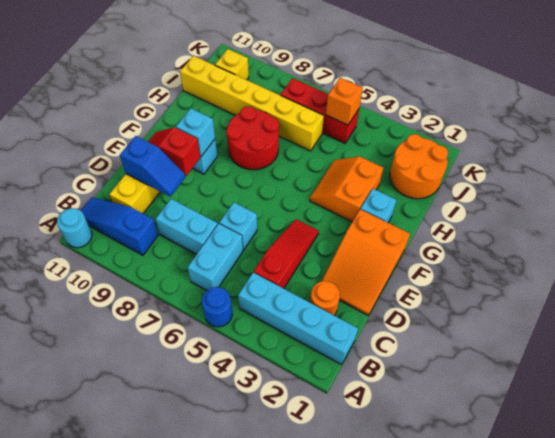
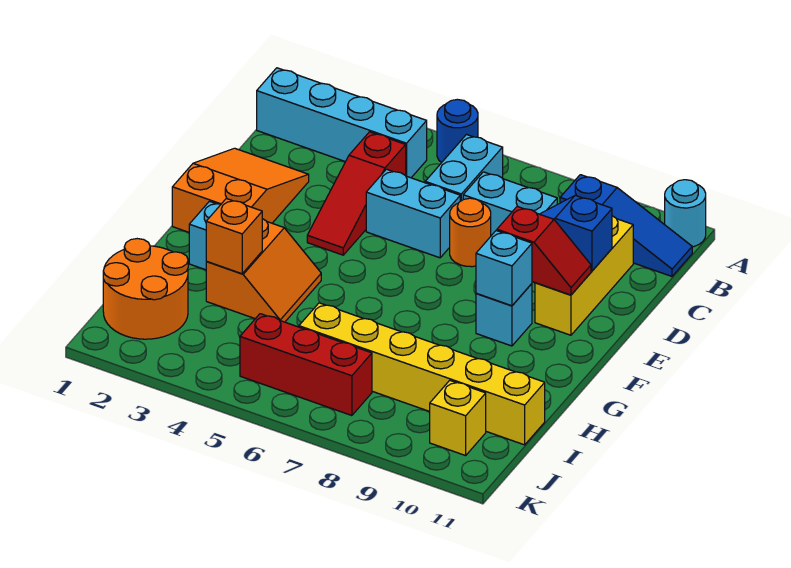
orange round brick C2 level 1 -> orange round brick D7 level 1
cyan brick D6 level 1 -> cyan brick D5:D6 level 1
red round brick G7:H8 level 1 -> none
orange brick J5 level 2 -> orange brick H3 level 2

